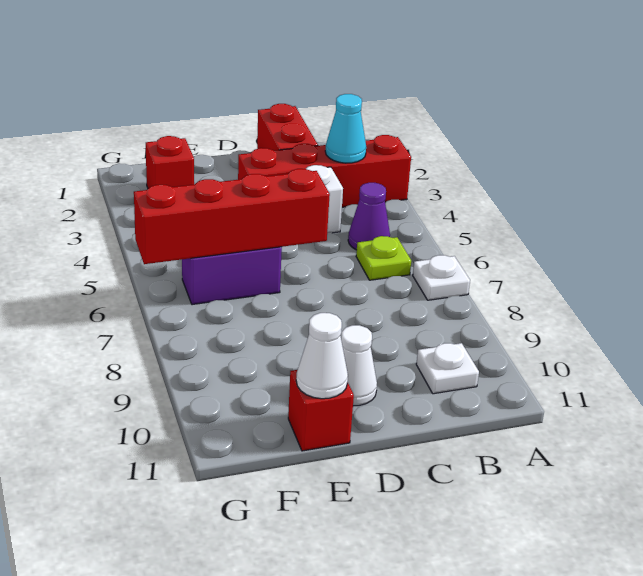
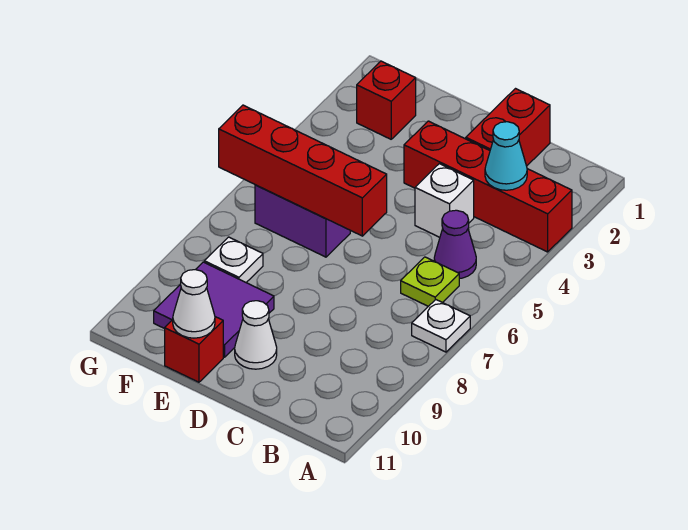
white plate B10 level 1 -> white plate F8 level 1
none -> purple tile E9:F10 level 1

